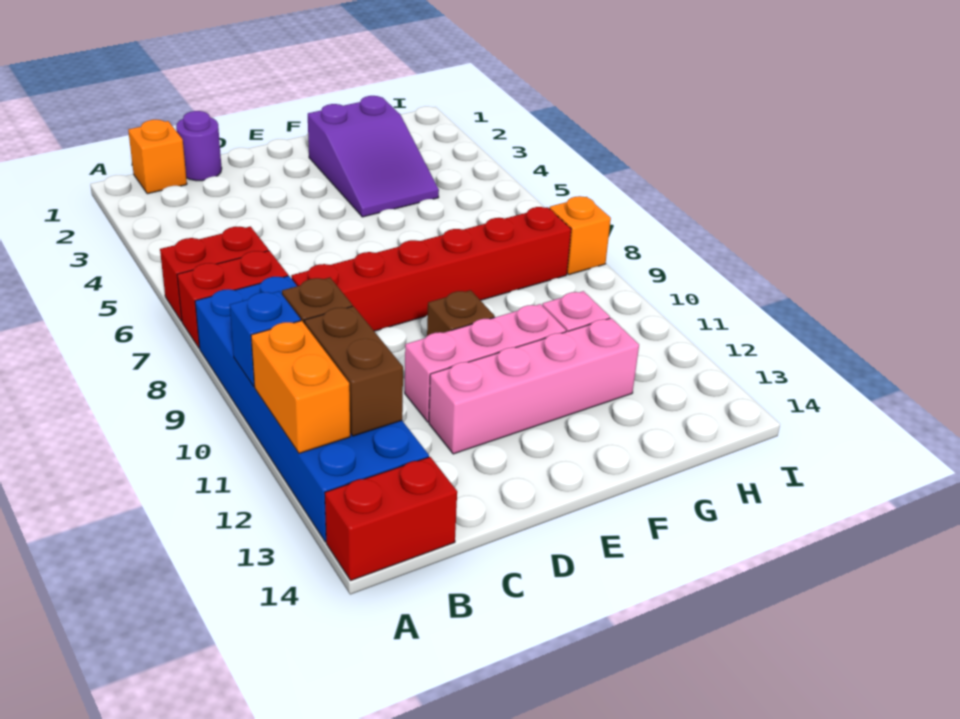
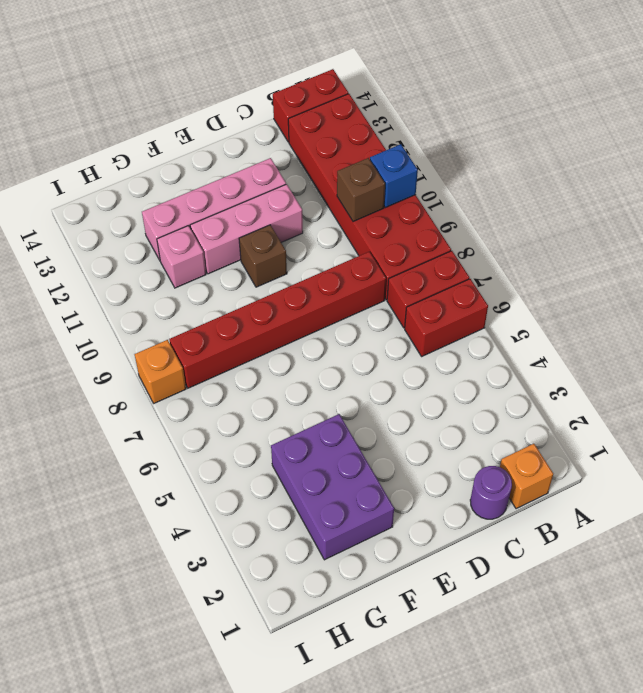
blue brick A8:B13 level 1 -> red brick A8:B13 level 1
orange brick A11:A12 level 2 -> none
brown brick B11:B12 level 2 -> none
purple slope F2:G4 level 1 top 2 -> purple brick F2:G4 level 1

